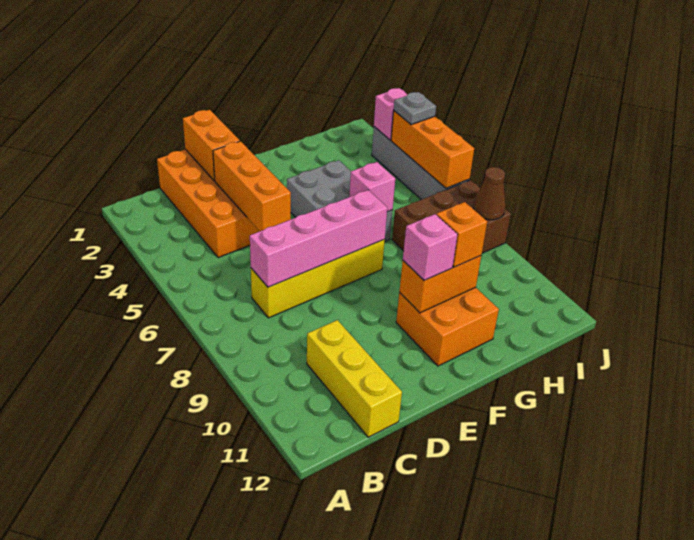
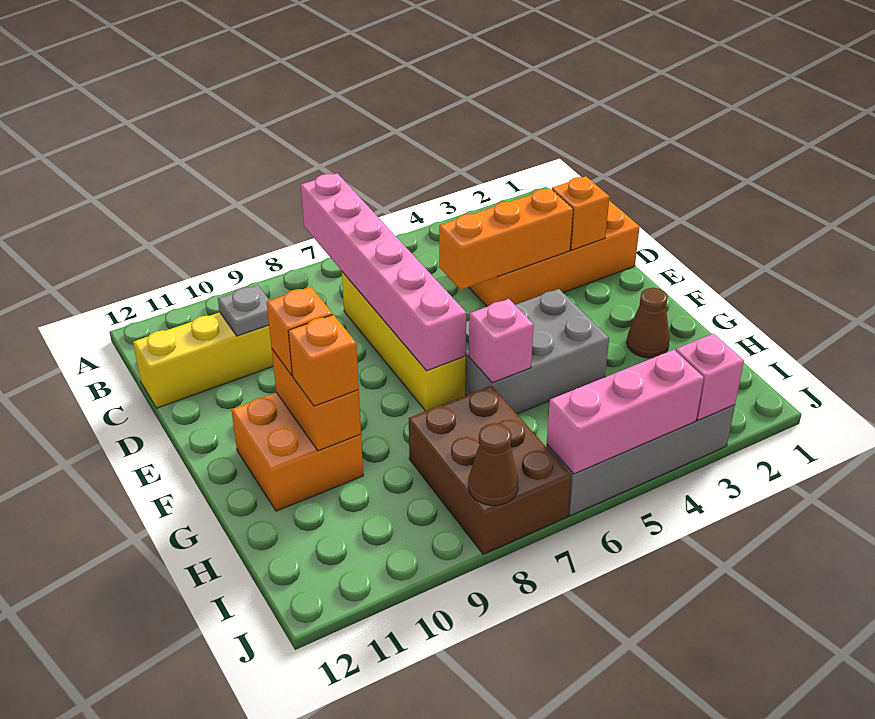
pink brick C7:F7 level 2 -> pink brick A7:F7 level 2
orange brick D1:D2 level 2 -> orange brick D2 level 2
pink brick F10 level 3 -> orange brick F10 level 3
none -> brown cone G2 level 1
orange brick J4:J6 level 2 -> pink brick J4:J6 level 2
grey plate J4 level 3 -> grey plate C10 level 2

